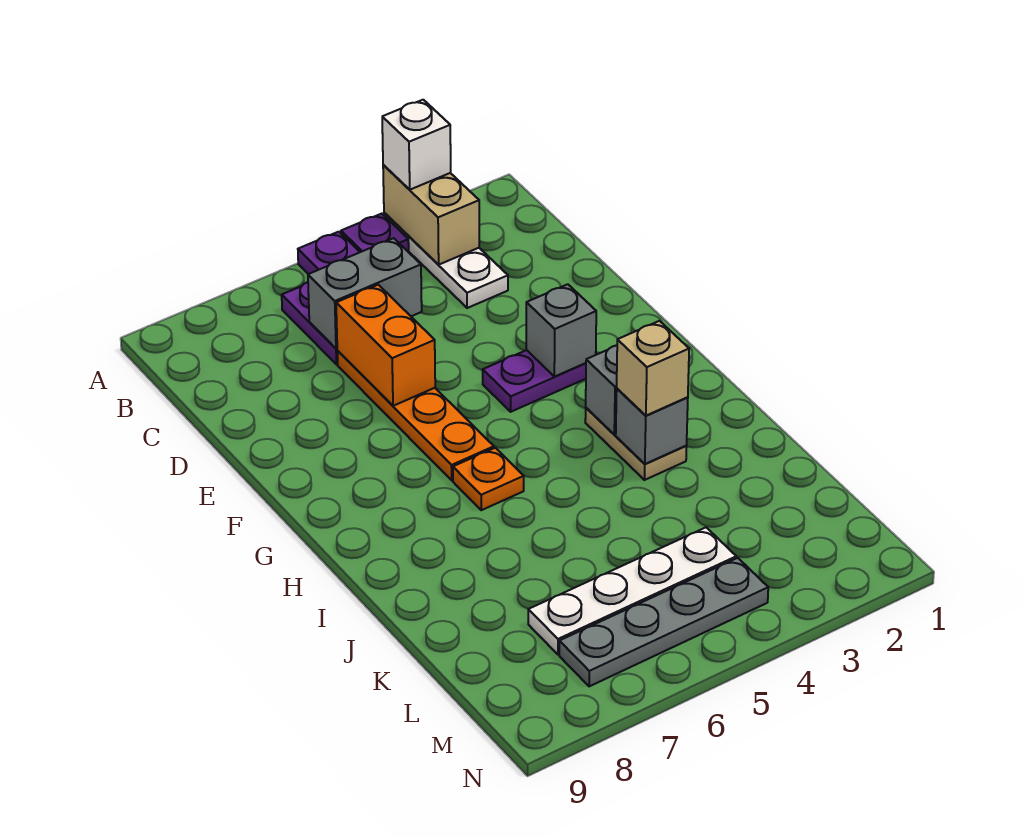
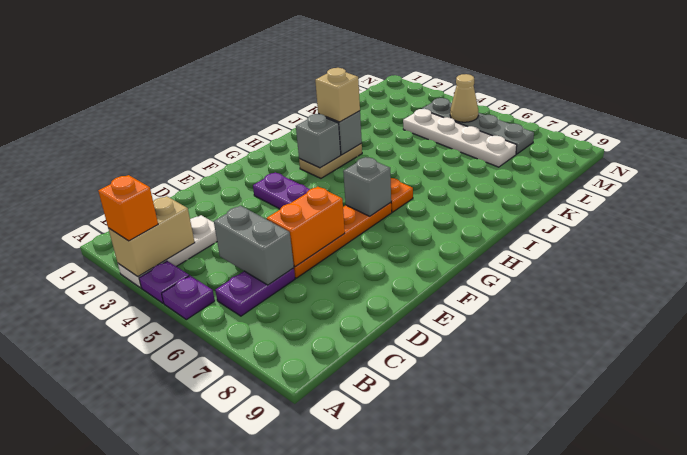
white brick A3 level 3 -> orange brick A3 level 3
grey brick F3 level 2 -> grey brick G6 level 2
none -> tan cone M5 level 2

